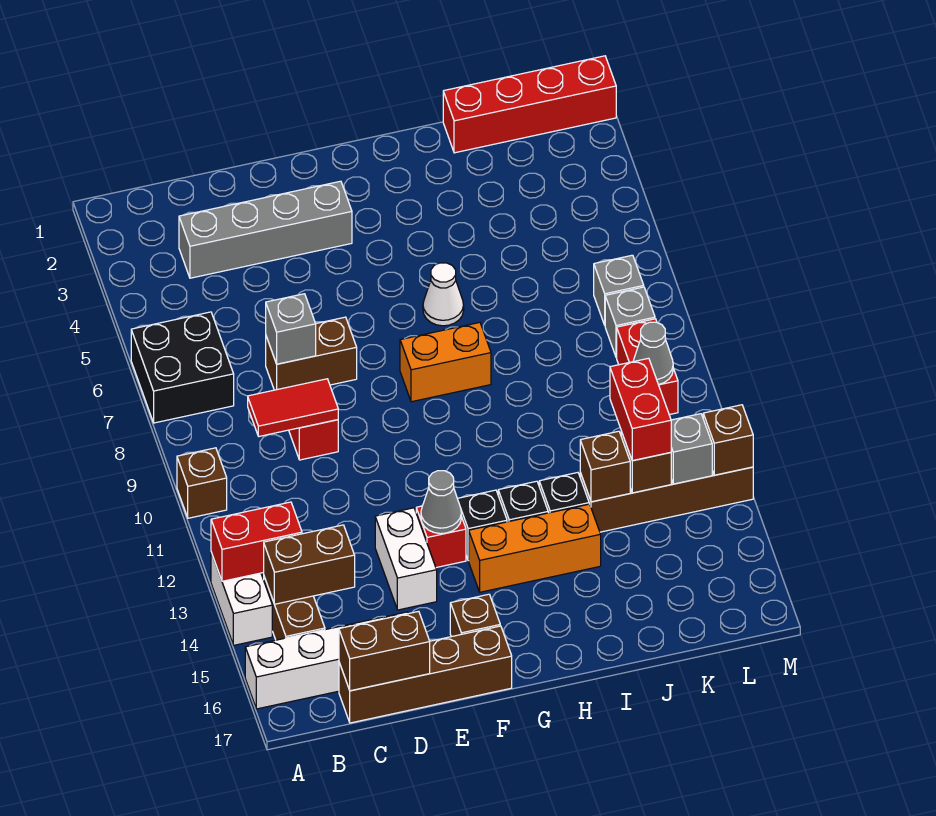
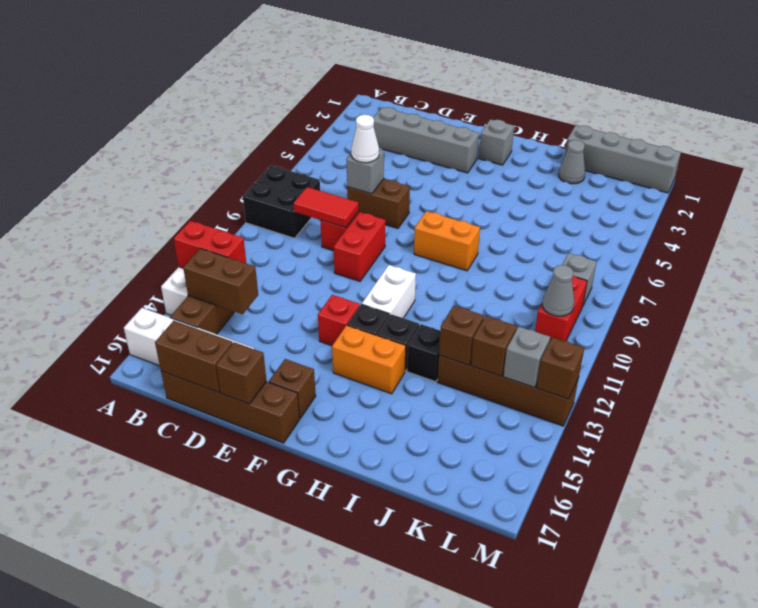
black brick A6:B7 level 1 -> black brick A8:B9 level 1
brown brick A10 level 1 -> brown brick E17 level 2
white brick E13:E14 level 1 -> white brick G11:G12 level 1
grey cone F13 level 2 -> grey cone J2 level 1
orange brick G14:I14 level 1 -> orange brick G14:H14 level 1
white cone H6 level 1 -> white cone D7 level 3
red brick J1:M1 level 1 -> grey brick J1:M1 level 1
red brick K12:K13 level 3 -> red brick E9:E10 level 1
grey brick L7 level 1 -> grey brick G2 level 1

